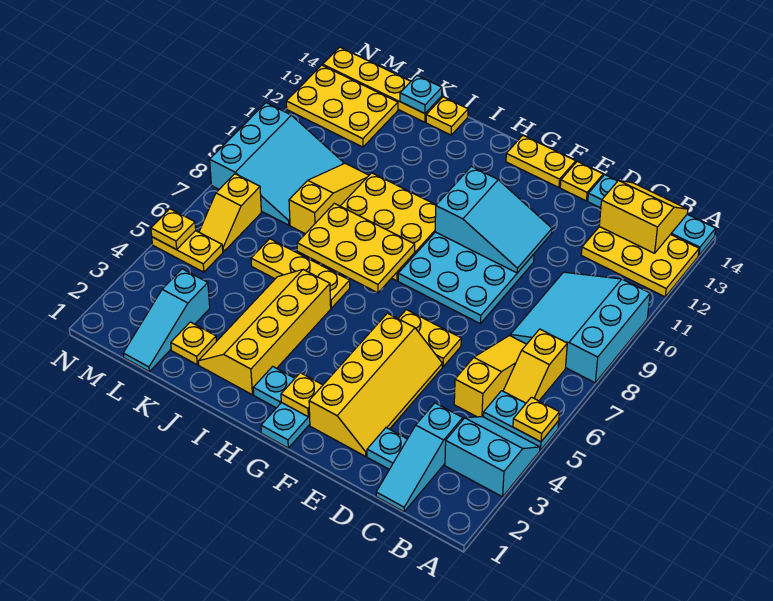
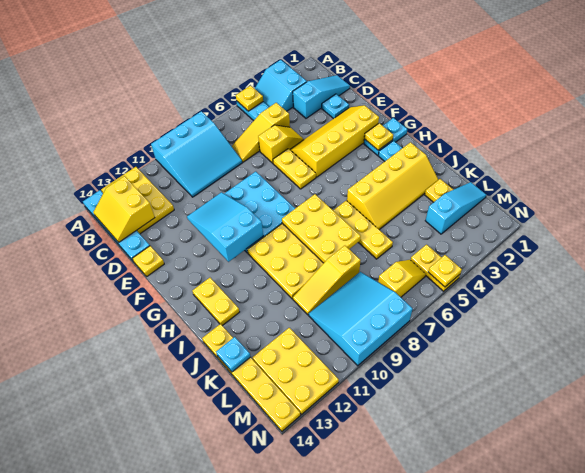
yellow slope B6:B7 level 1 top 7 -> yellow slope D5:D6 level 1 top 6
yellow plate F14:G14 level 1 -> yellow plate H13:I13 level 1

